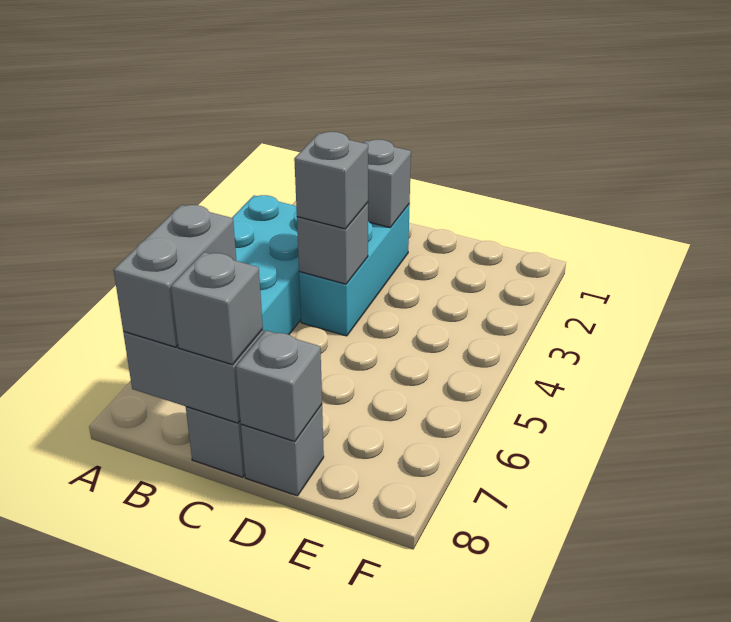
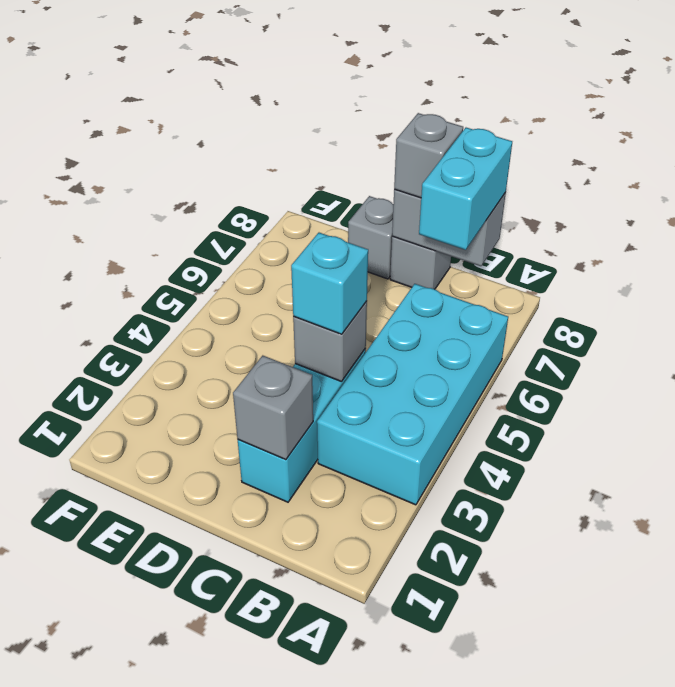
grey brick B7:B8 level 3 -> cyan brick B7:B8 level 3
grey brick C4 level 3 -> cyan brick C4 level 3
grey brick D8 level 2 -> none

